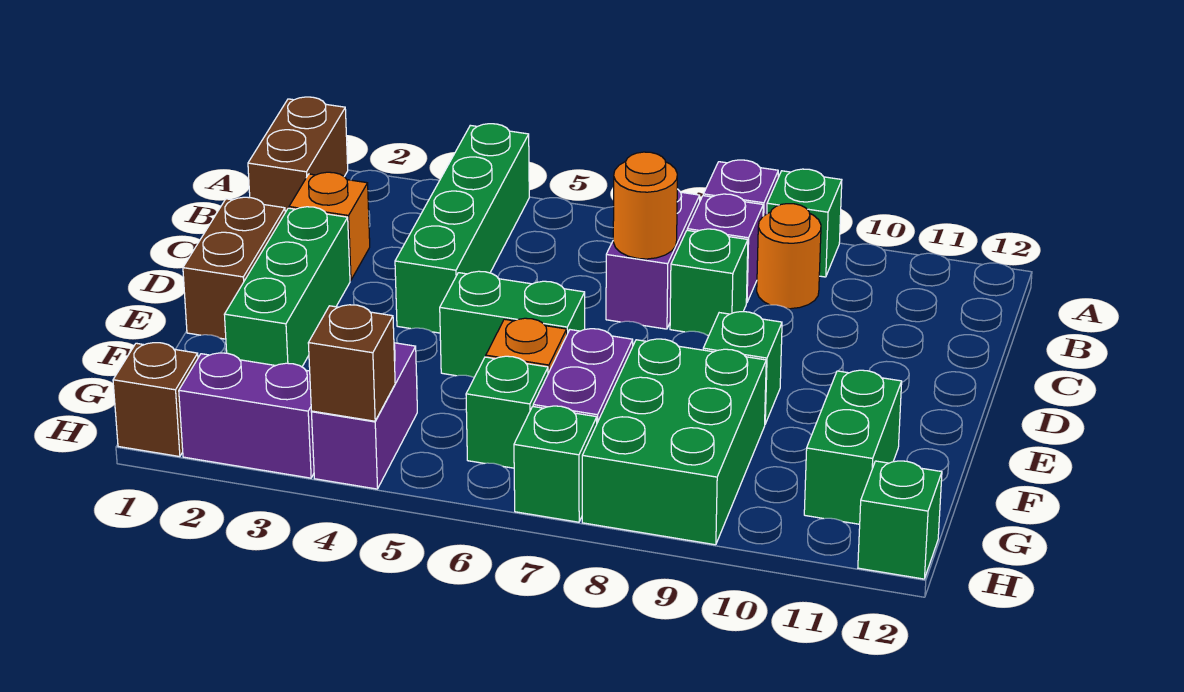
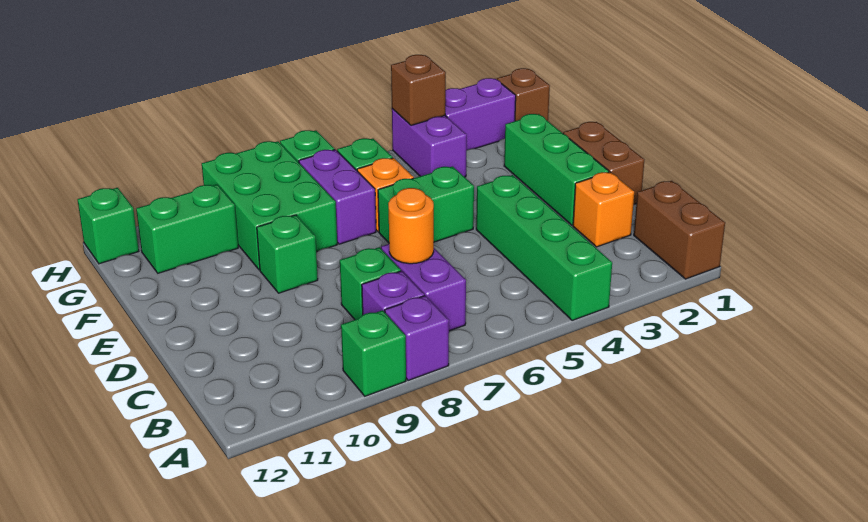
orange round brick B9 level 1 -> none
green brick F11:G11 level 1 -> green brick G10:G11 level 1

